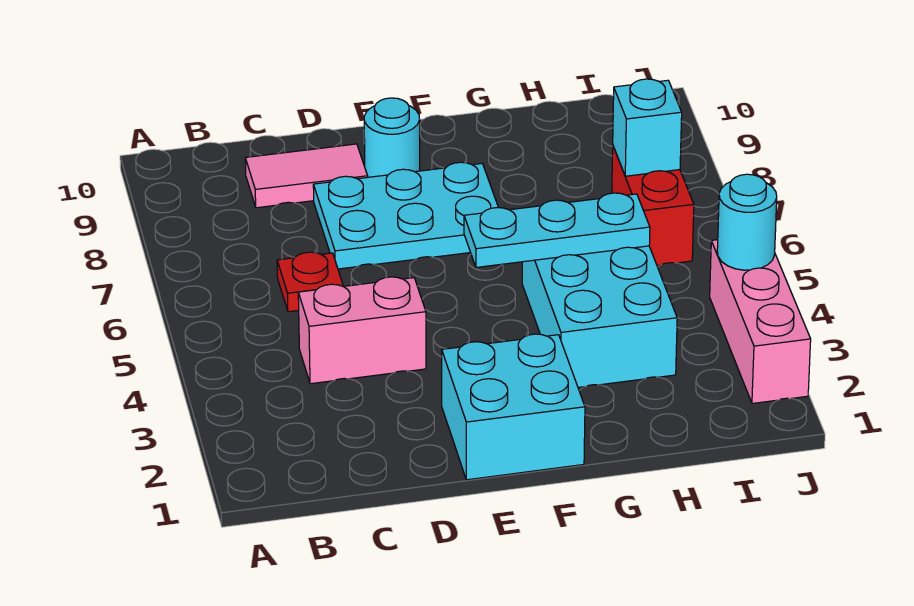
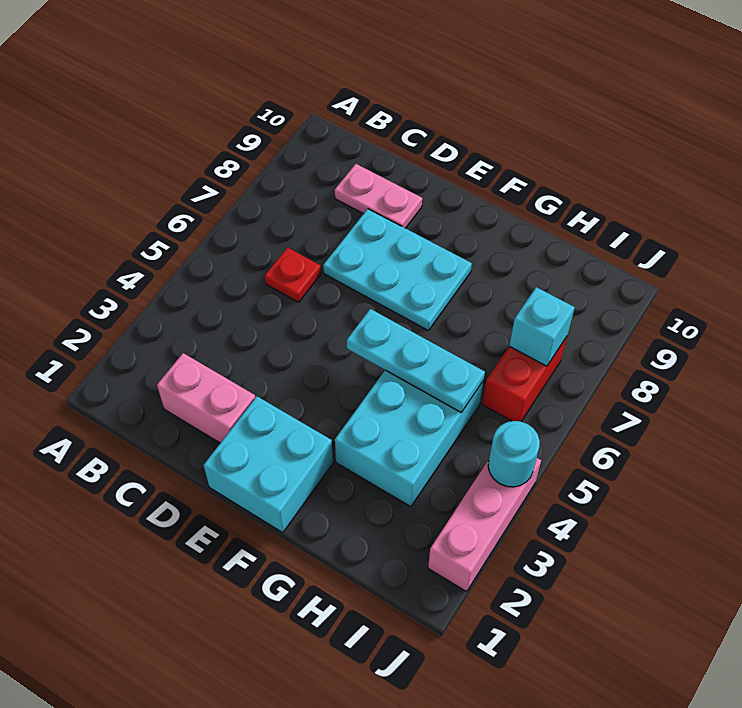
pink brick C4:D4 level 1 -> pink brick C2:D2 level 1
pink tile C9:D9 level 1 -> pink plate C9:D9 level 1
cyan round brick E9 level 1 -> none

